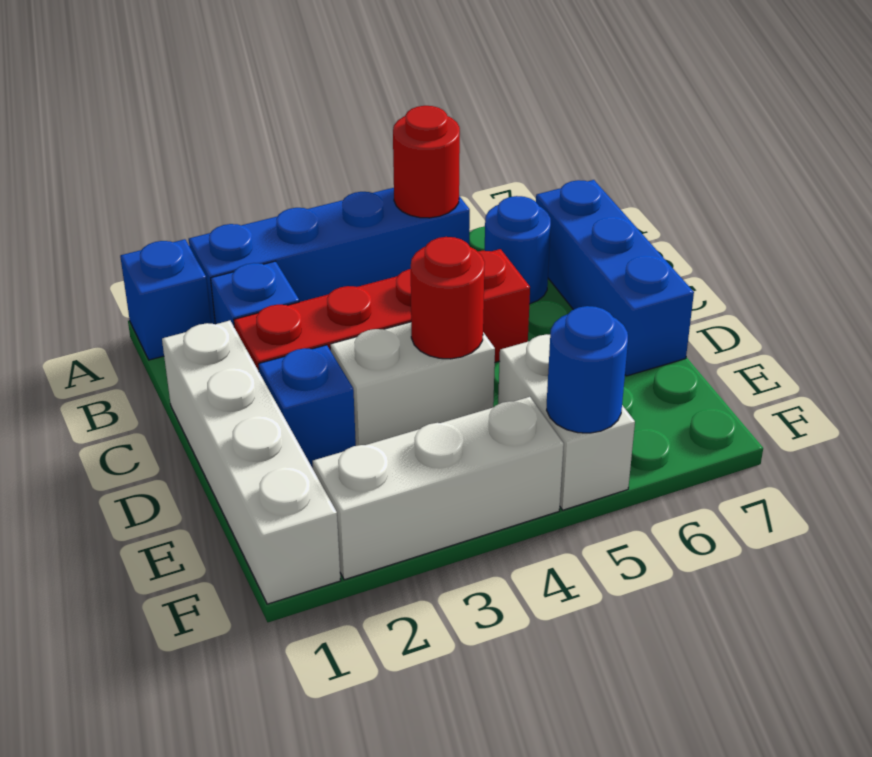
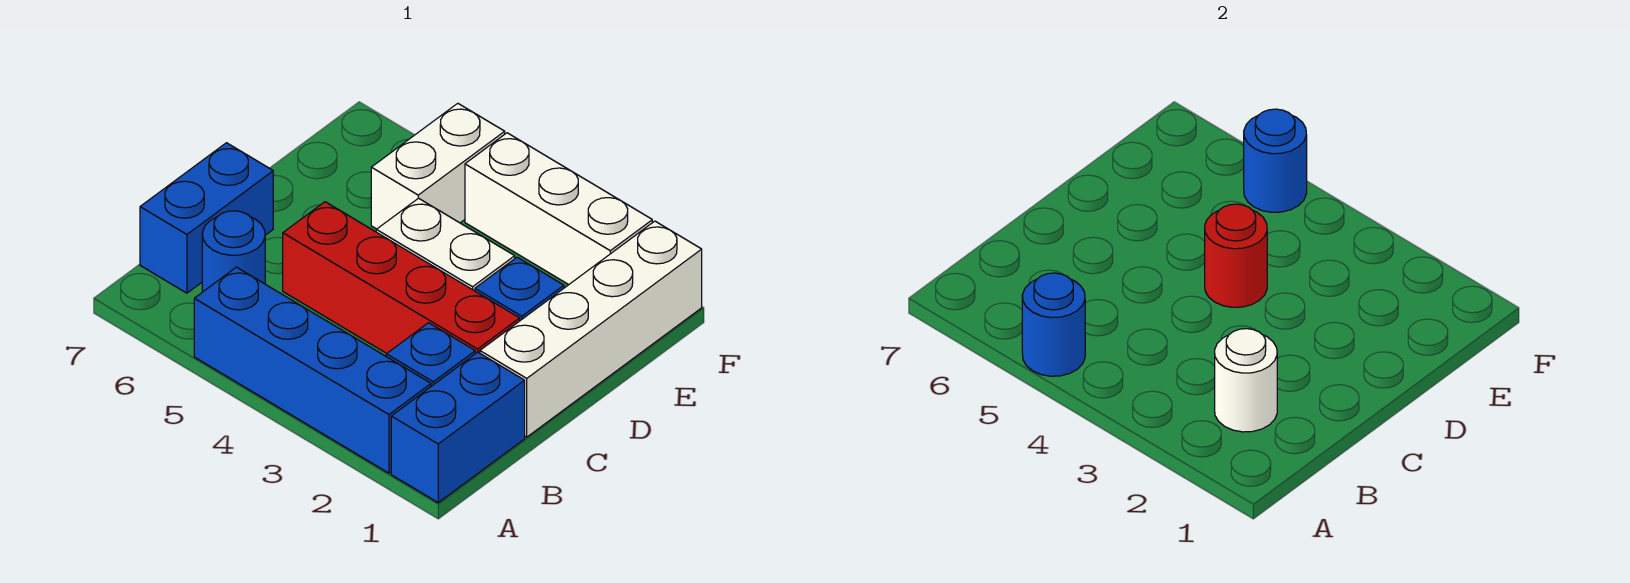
blue brick A1 level 1 -> blue brick A1:B1 level 1
red round brick A5 level 2 -> blue round brick A5 level 2
none -> white round brick B2 level 2
blue brick B7:D7 level 1 -> blue brick B7:C7 level 1

